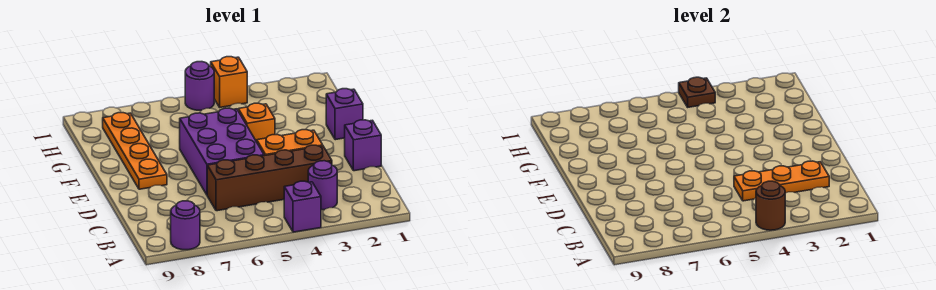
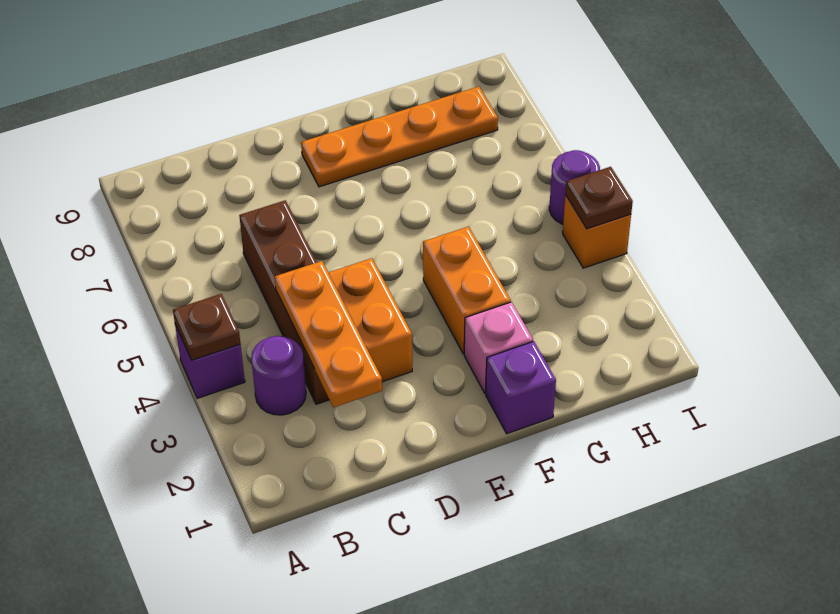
brown round brick A4 level 2 -> brown plate A4 level 2
purple round brick A8 level 1 -> none
purple brick D1 level 1 -> none
purple brick D5:F6 level 1 -> none
none -> pink brick F2 level 1
orange brick F4 level 1 -> orange brick F3:F4 level 1

